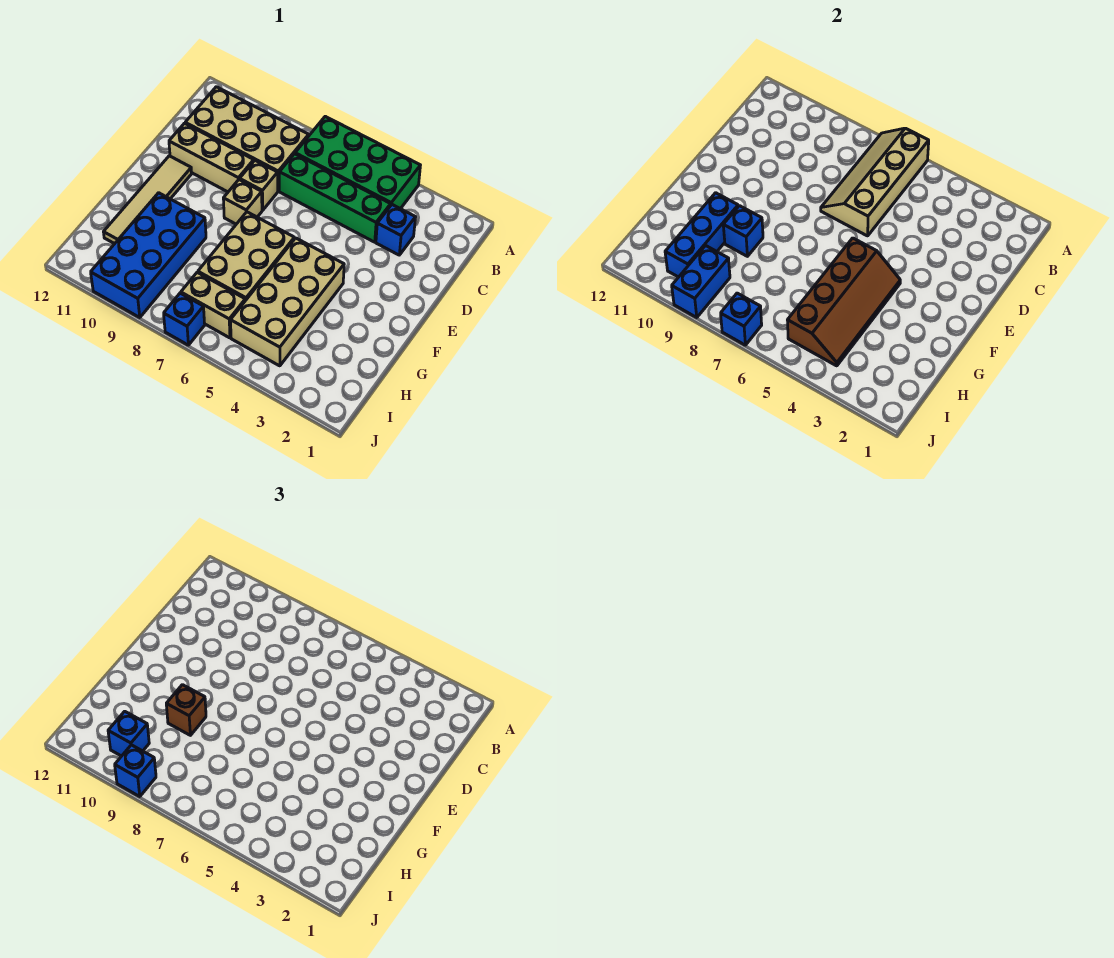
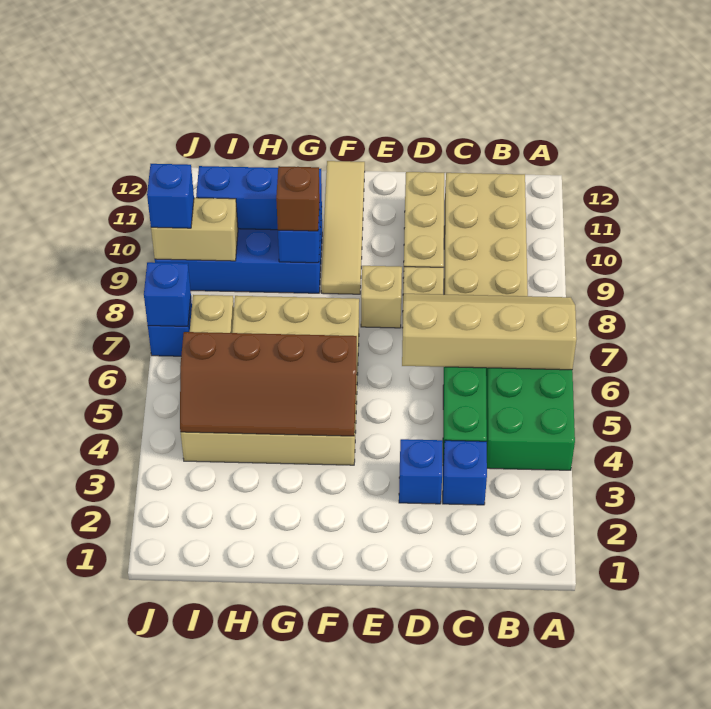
tan tile E11:H11 level 1 -> tan tile F9:F12 level 1
blue brick I9:J9 level 2 -> tan brick I9:J9 level 2
blue brick I10 level 3 -> blue brick D3 level 1

